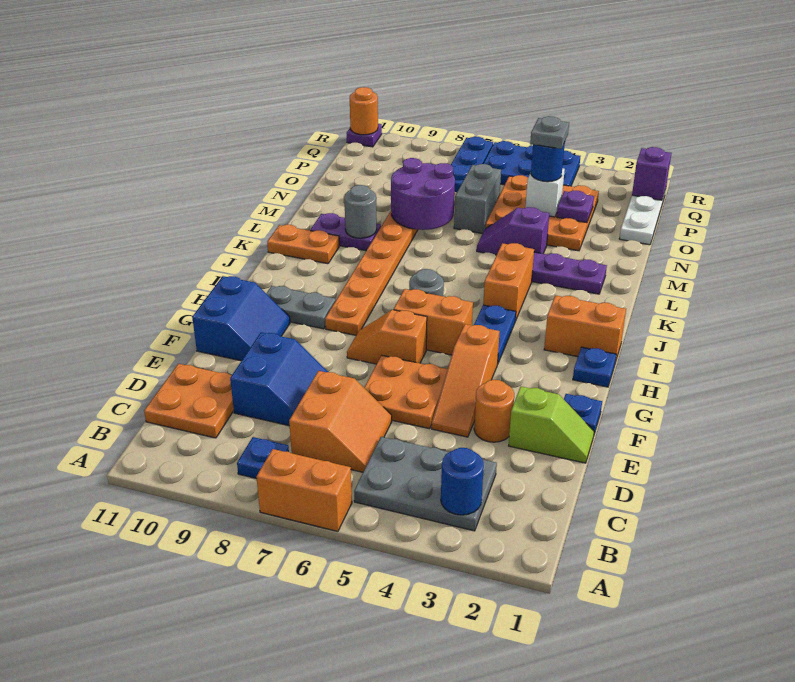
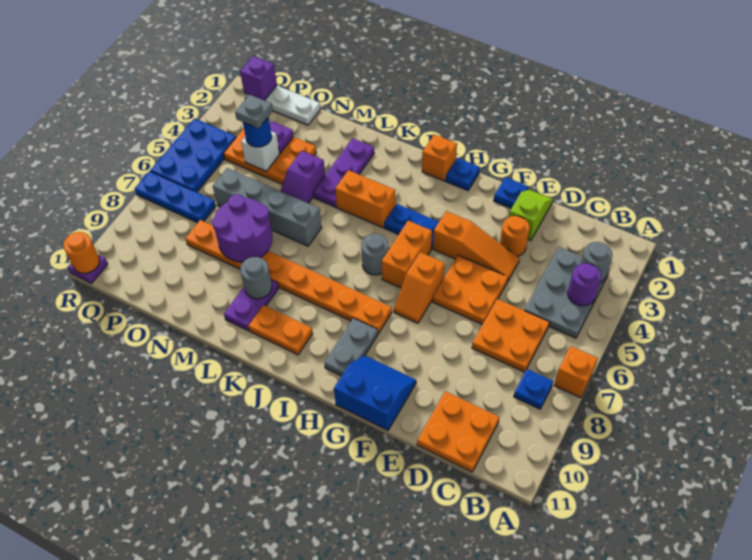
orange brick A6:A7 level 1 -> orange brick A7 level 1
blue round brick B3 level 2 -> grey round brick B3 level 2
none -> purple round brick B4 level 2
orange slope C6:D7 level 1 top 7 -> orange plate C6:D7 level 1
blue slope D8:E9 level 1 top 9 -> none
orange brick I1:I2 level 1 -> orange brick I1 level 1
orange plate K10:K11 level 1 -> orange plate J10:K10 level 1
orange plate N3:P5 level 1 -> orange plate N3:P4 level 1
grey brick N6:O6 level 1 -> grey brick L6:O6 level 1

